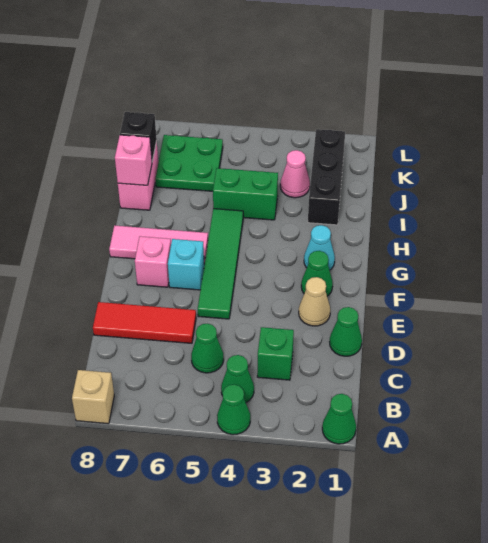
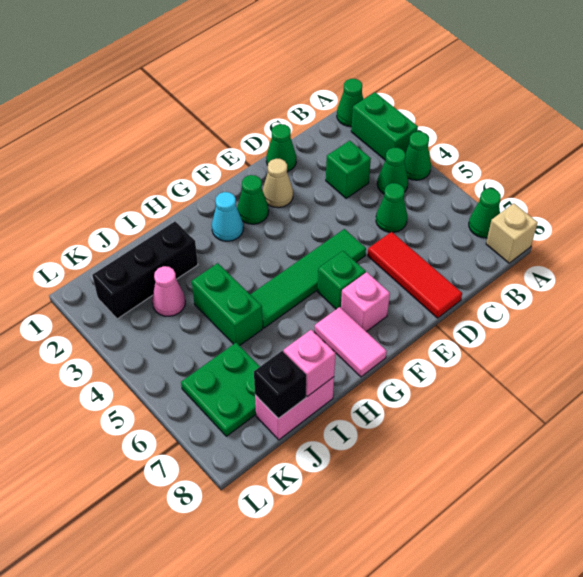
none -> green brick A2:A3 level 1
none -> green cone A7 level 1
cyan brick F6 level 1 -> green brick F6 level 1
pink tile G6:G8 level 1 -> pink tile G7:G8 level 1

